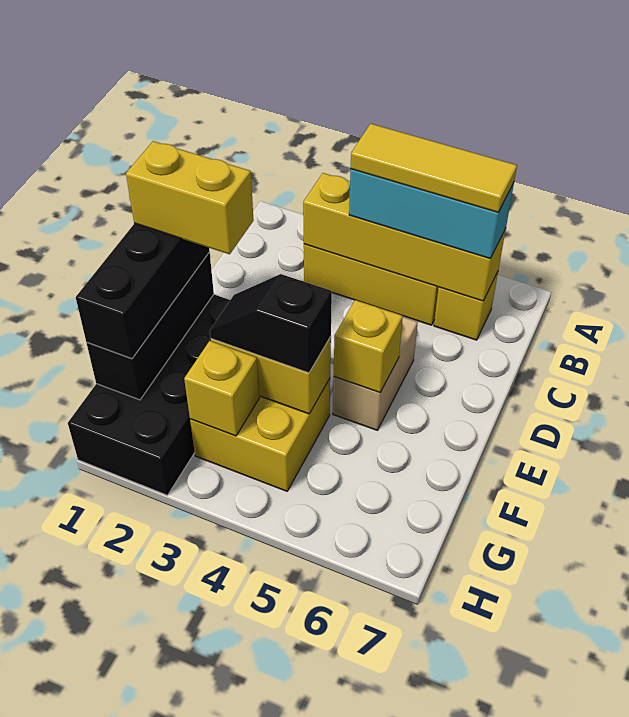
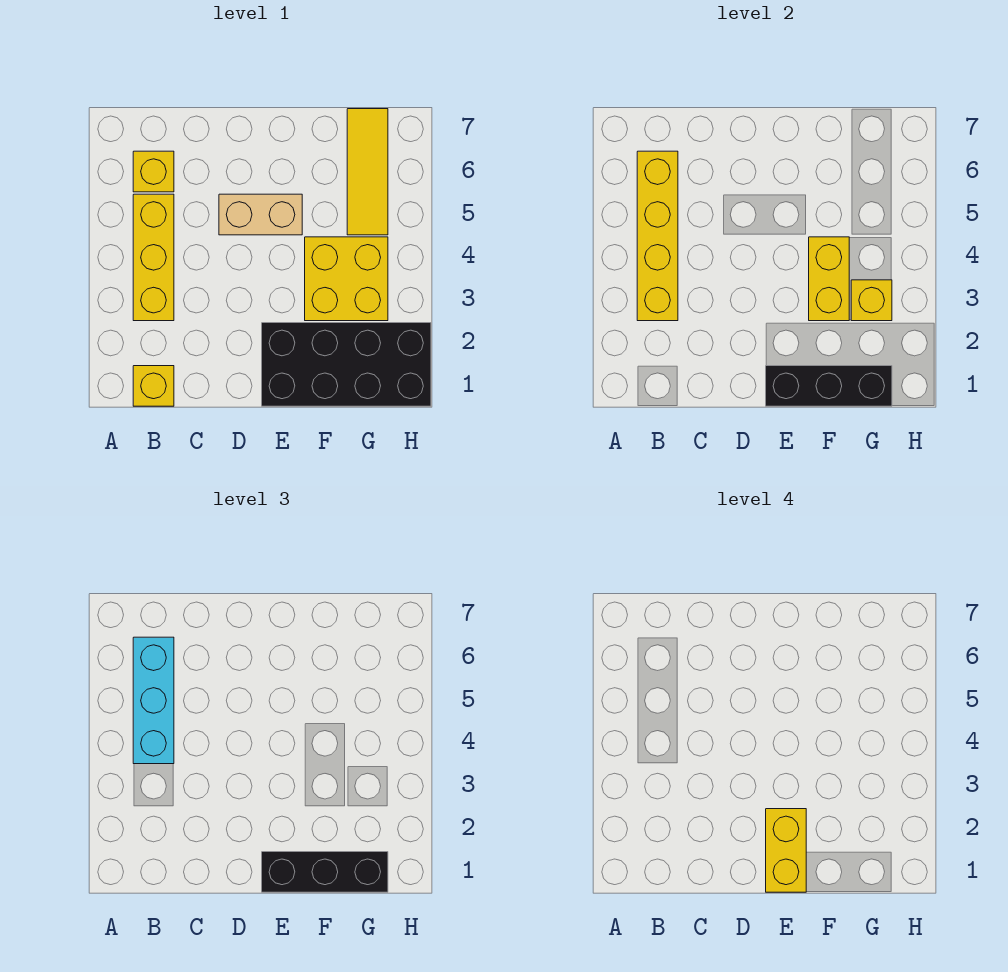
yellow tile B4:B6 level 4 -> yellow tile G5:G7 level 1
yellow brick E5 level 2 -> yellow brick B1 level 1
black slope F3:F4 level 3 top 4 -> none

